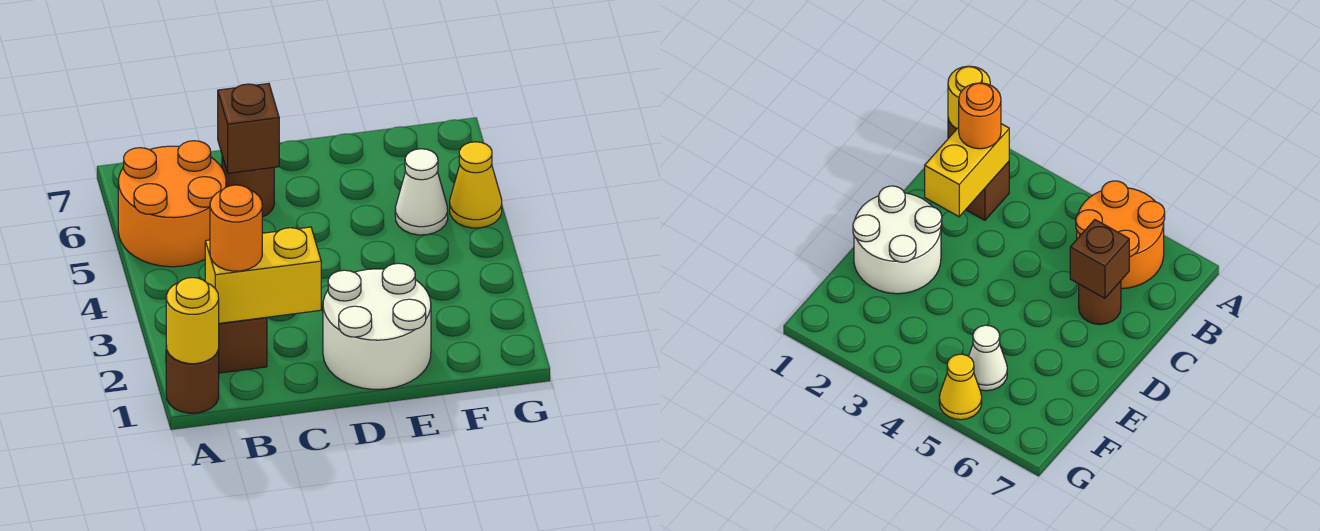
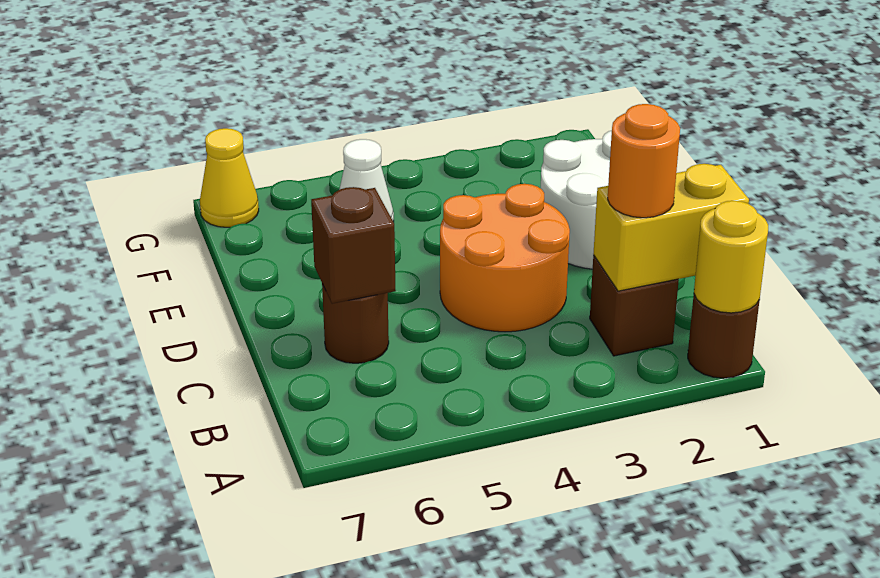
orange round brick A5:B6 level 1 -> orange round brick C3:D4 level 1
yellow brick B2:C2 level 2 -> yellow brick B1:B2 level 2
yellow cone G5 level 1 -> yellow cone G7 level 1

